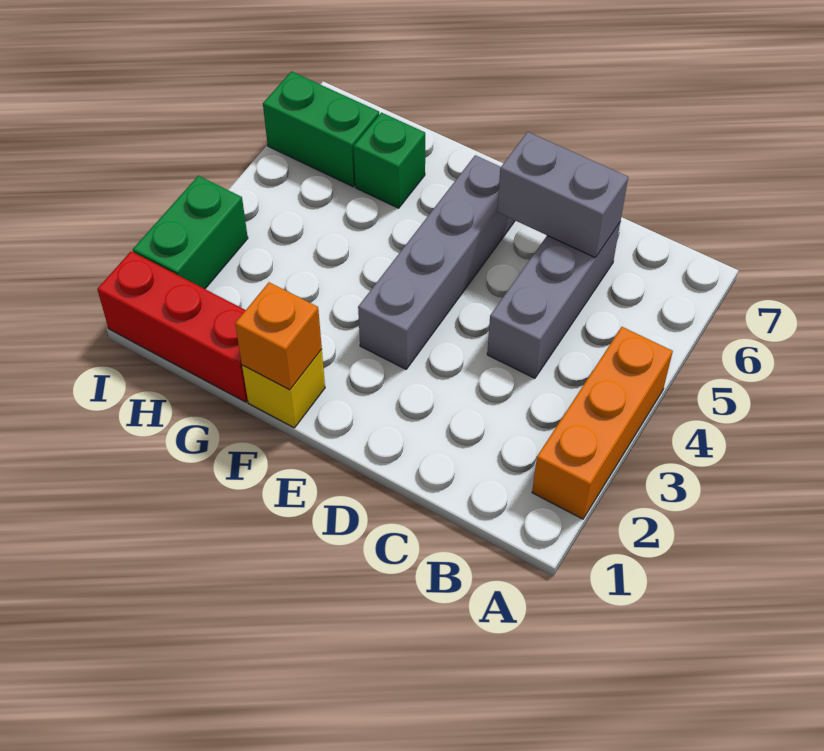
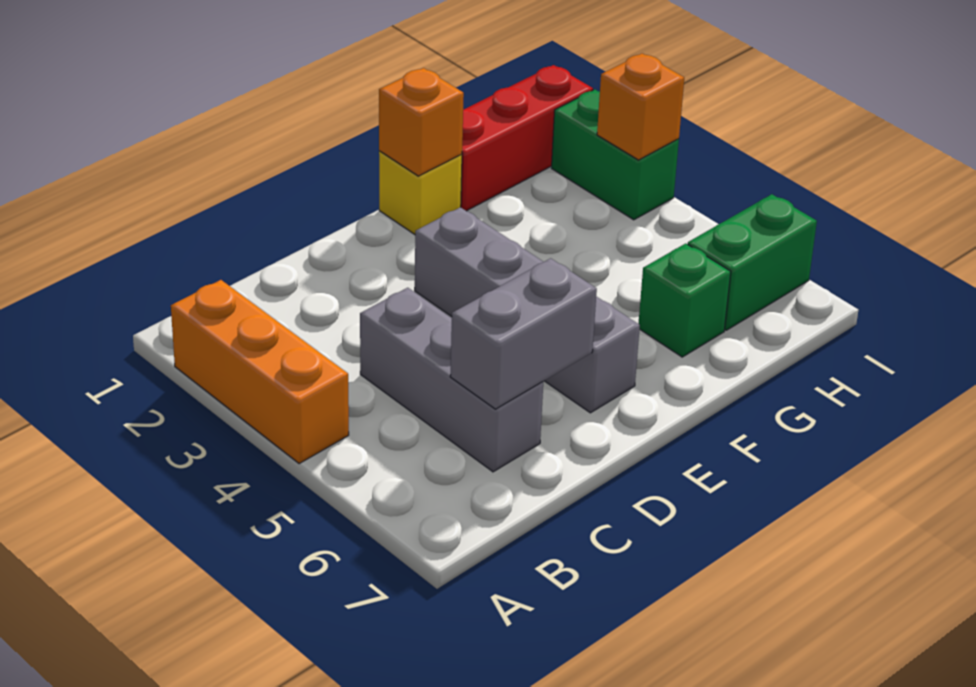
none -> orange brick I3 level 2

